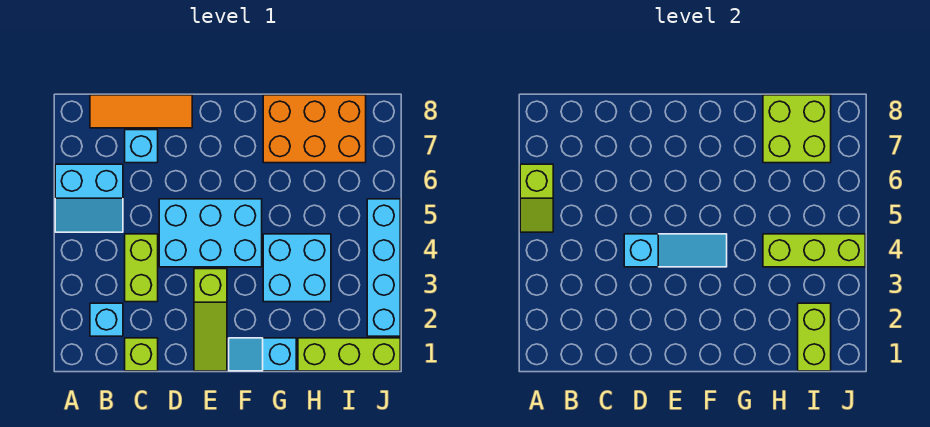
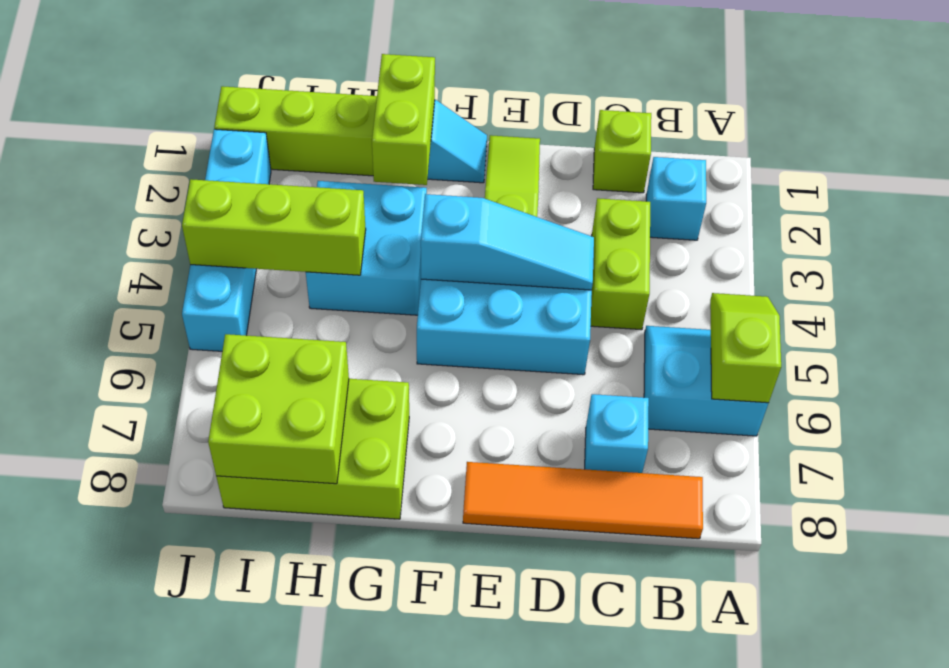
orange tile B8:D8 level 1 -> orange tile B8:E8 level 1
cyan slope D4:F4 level 2 top D -> cyan slope D4:F4 level 2 top F
orange brick G7:I8 level 1 -> lime brick G7:I8 level 1
lime brick I1:I2 level 2 -> lime brick G1:G2 level 2

